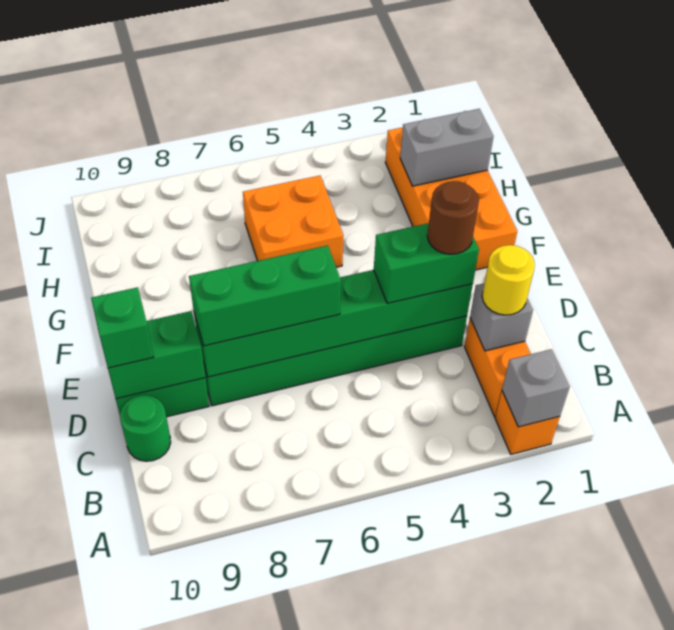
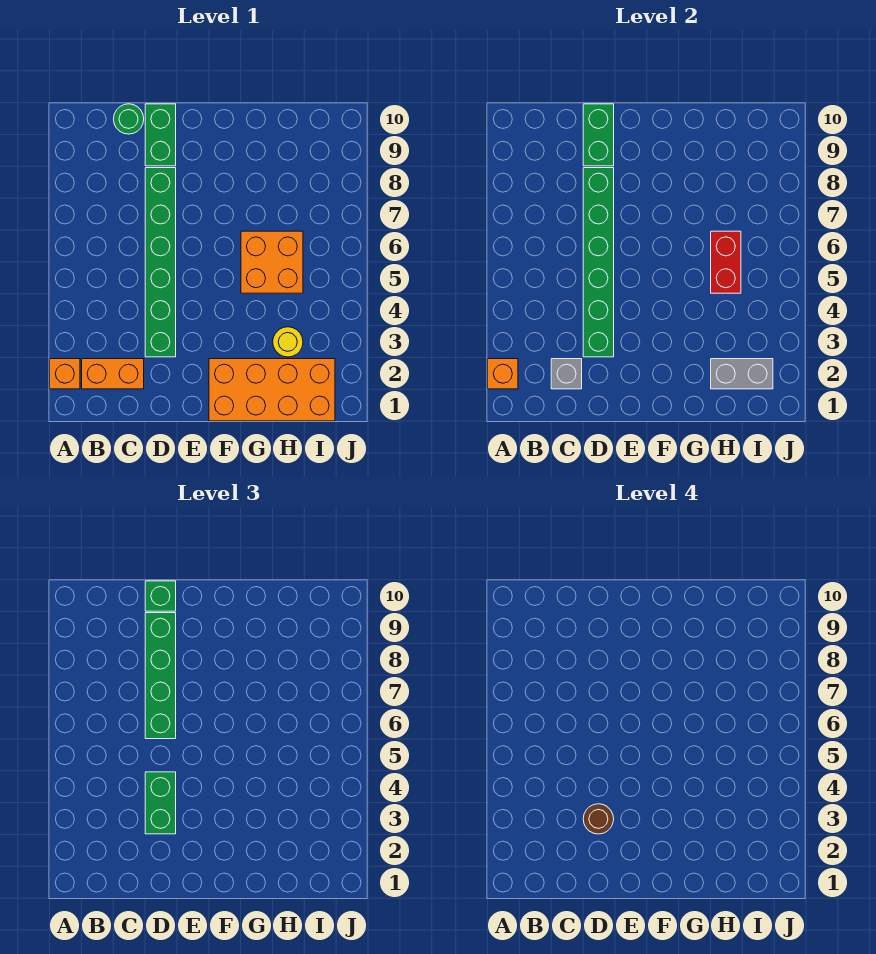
grey brick A2 level 2 -> orange brick A2 level 2
yellow round brick C2 level 3 -> yellow round brick H3 level 1
green brick D6:D8 level 3 -> green brick D6:D9 level 3
grey brick H1:H2 level 2 -> grey brick H2:I2 level 2
none -> red brick H5:H6 level 2

